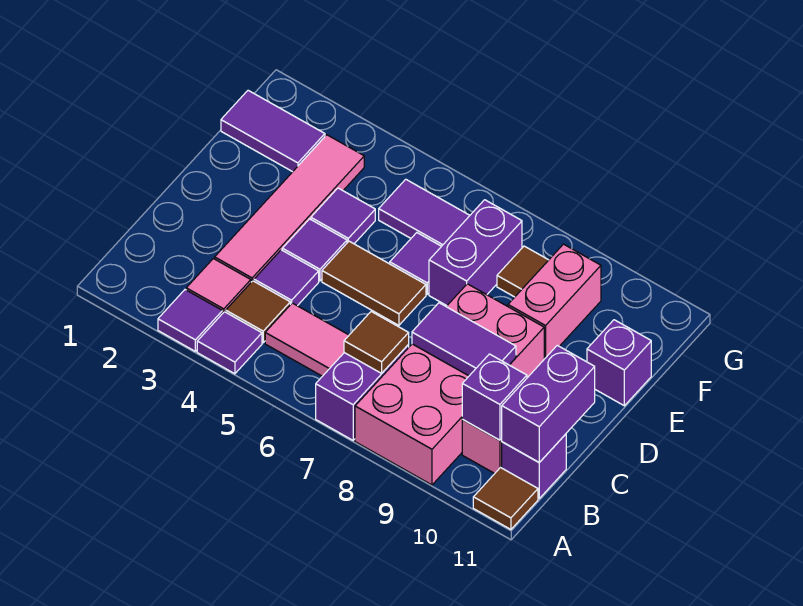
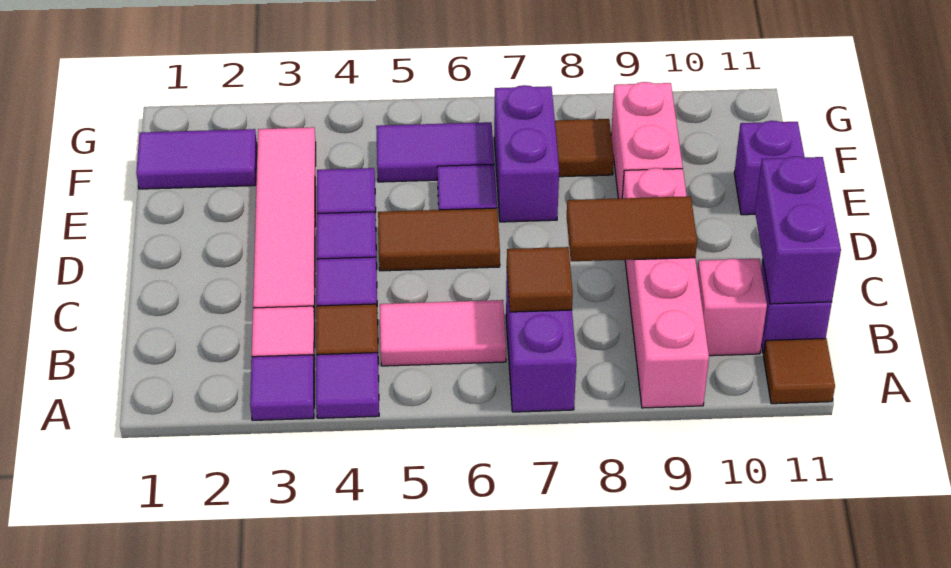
pink brick A8:D9 level 1 -> pink brick A9:D9 level 1
purple brick B10 level 2 -> none
purple tile C8:C9 level 2 -> brown tile C8:C9 level 2

